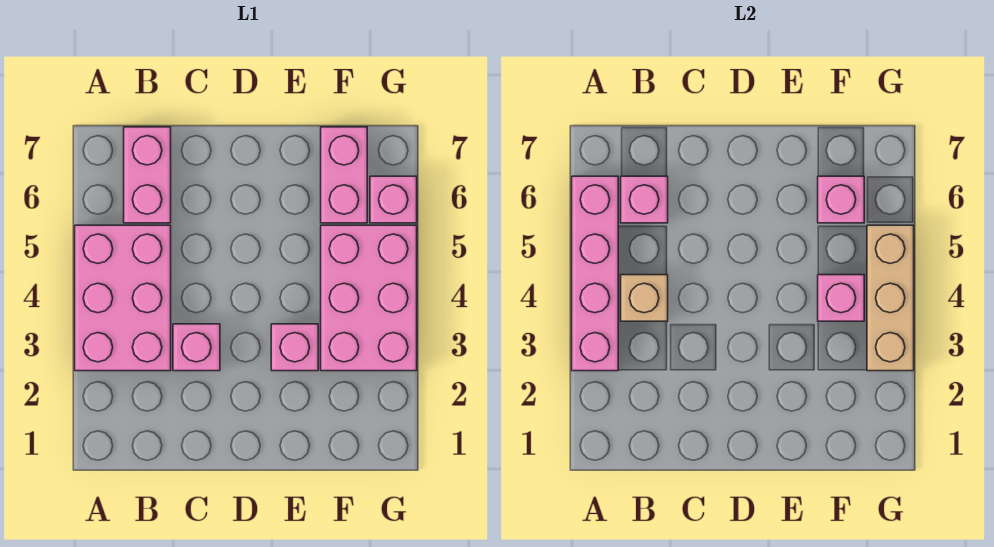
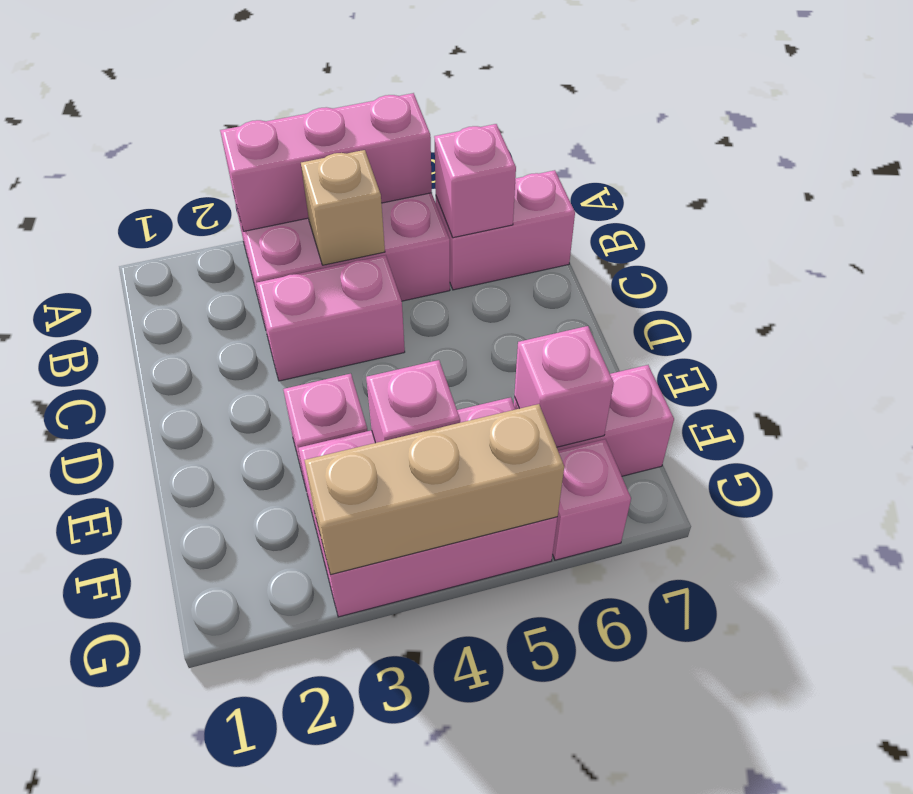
pink brick A3:A6 level 2 -> pink brick A3:A5 level 2
pink brick C3 level 1 -> pink brick C3:C4 level 1

